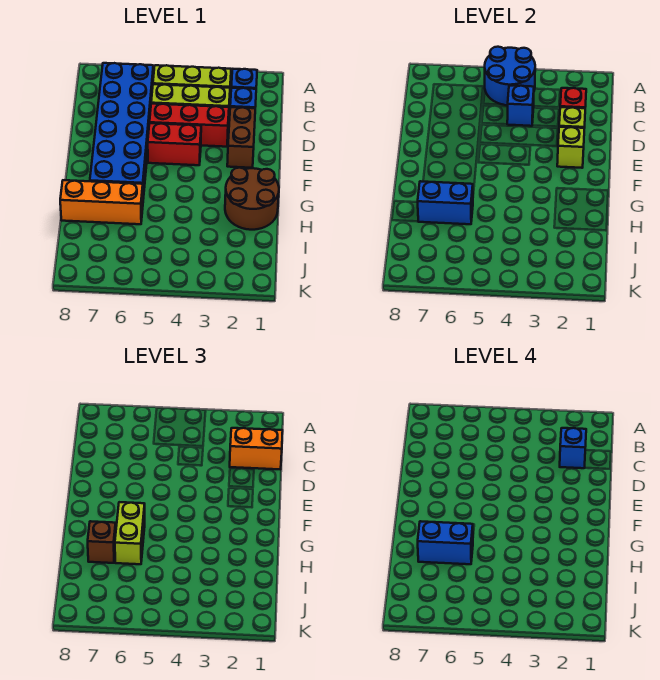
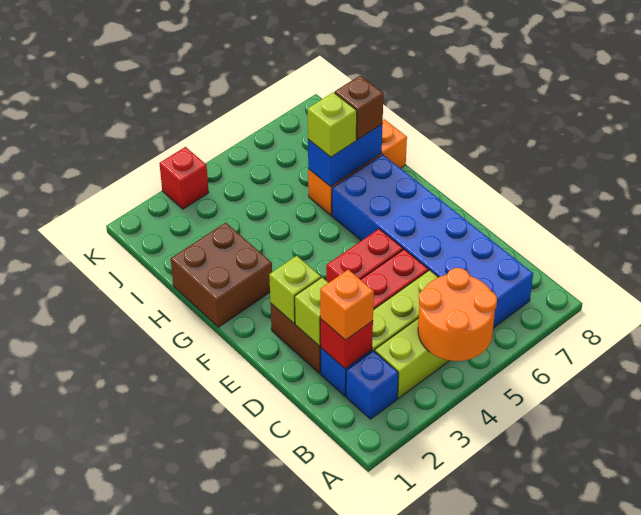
blue round brick A4:B5 level 2 -> orange round brick A4:B5 level 2
orange brick C1:C2 level 3 -> orange brick C2 level 3
blue brick C2 level 4 -> none
blue brick C4 level 2 -> none
brown round brick G1:H2 level 1 -> brown brick G1:H2 level 1
lime brick G6:H6 level 3 -> lime brick H6 level 3
blue brick H6:H7 level 4 -> none
none -> red brick K3 level 1

